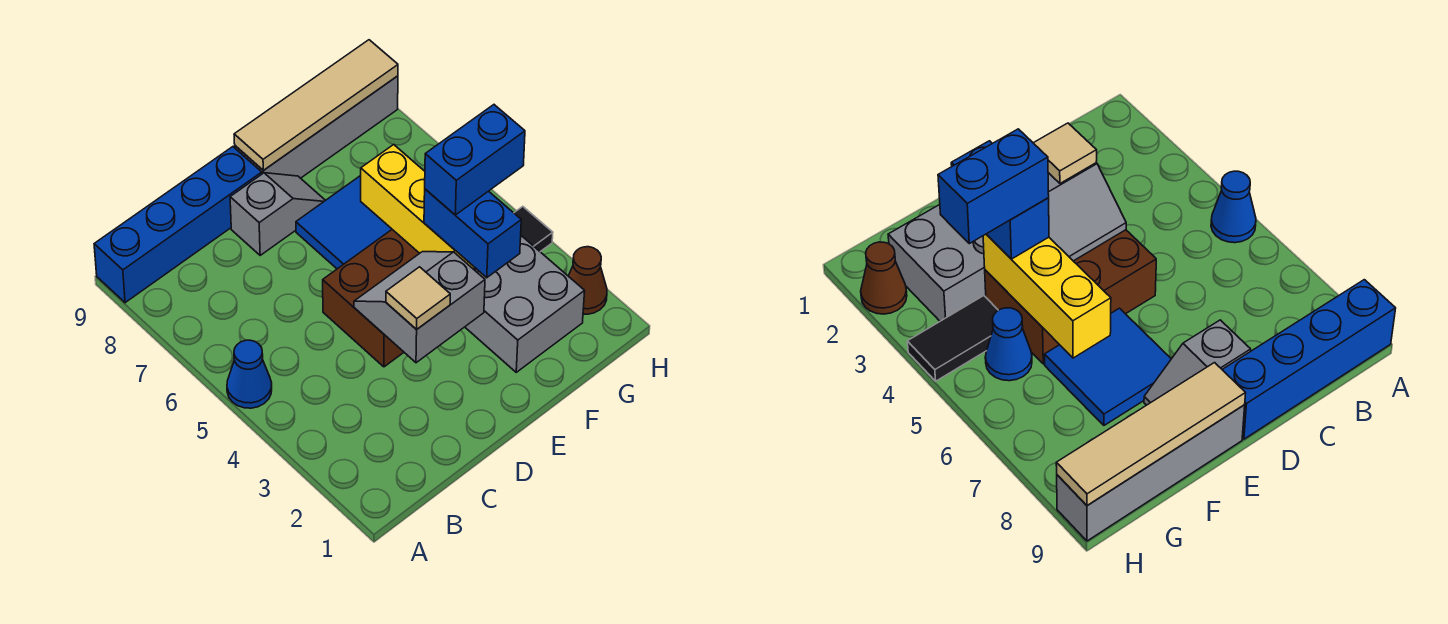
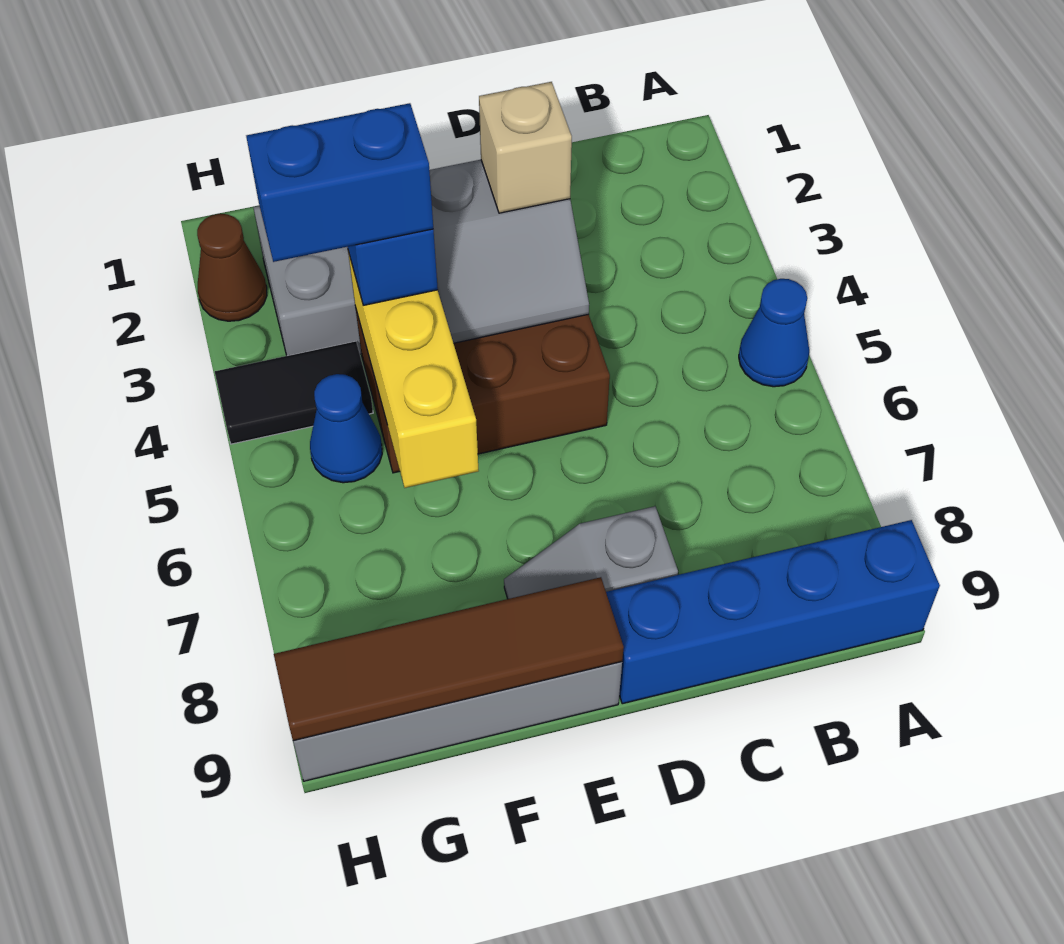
tan tile D3 level 3 -> tan brick D3 level 3
blue tile E6:F7 level 1 -> none
tan tile E9:H9 level 2 -> brown tile E9:H9 level 2

